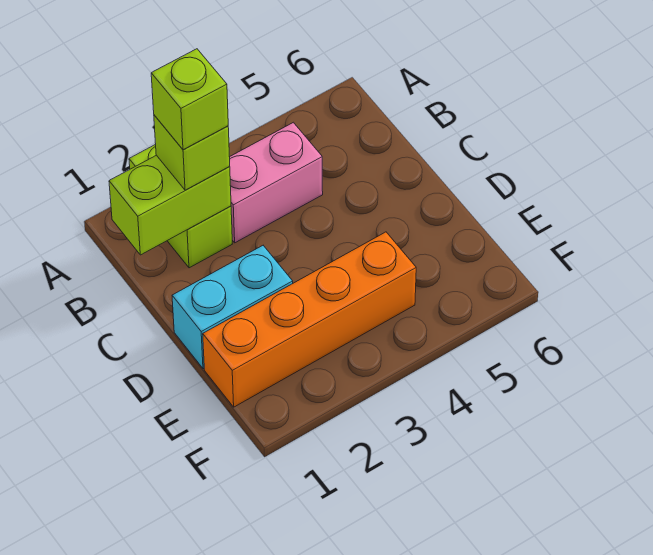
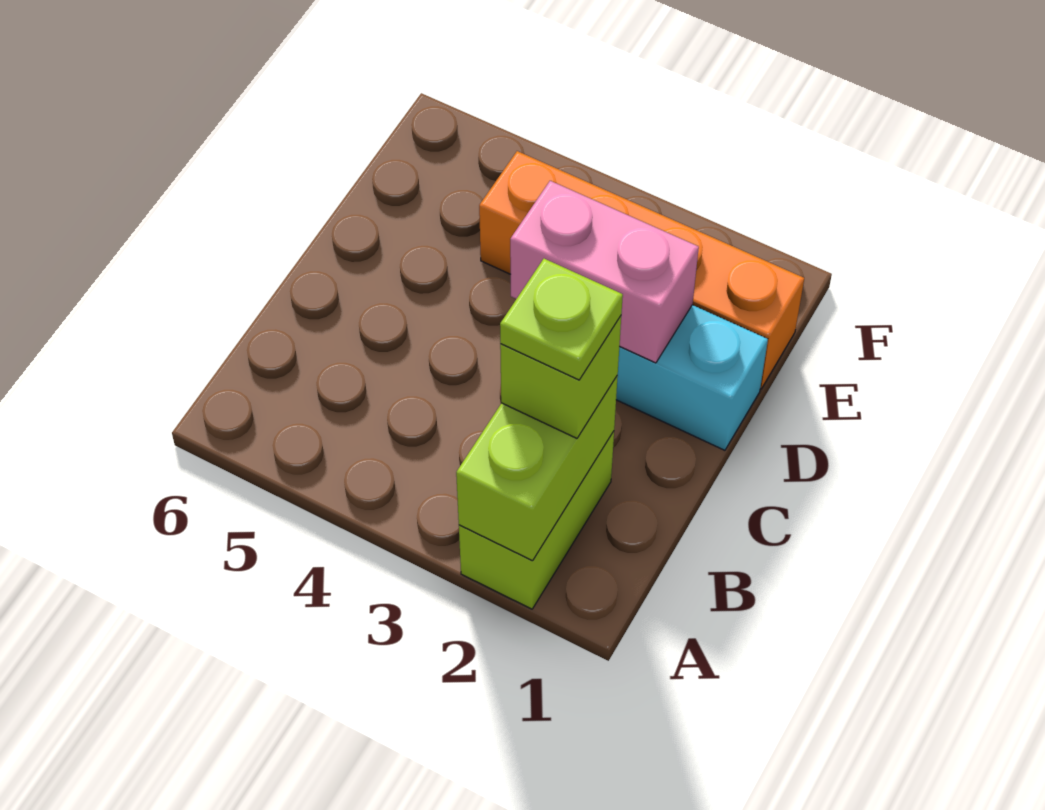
lime brick B1:B2 level 2 -> lime brick A2:B2 level 2
lime brick B2 level 4 -> lime plate B2 level 4
pink brick B3:B4 level 1 -> pink brick D2:D3 level 2

